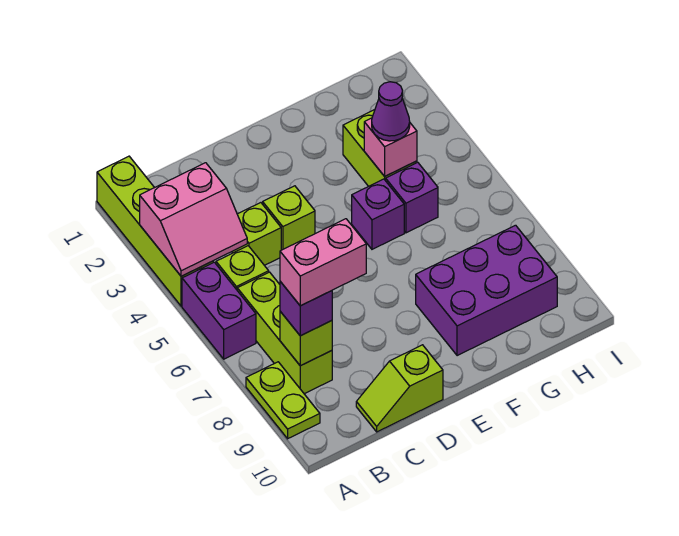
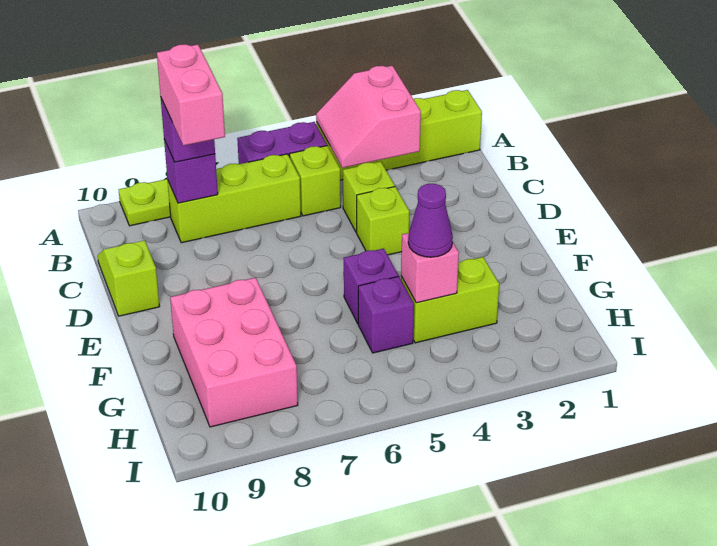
lime brick B8 level 2 -> purple brick B8 level 2
purple brick F8:H9 level 1 -> pink brick F8:H9 level 1

